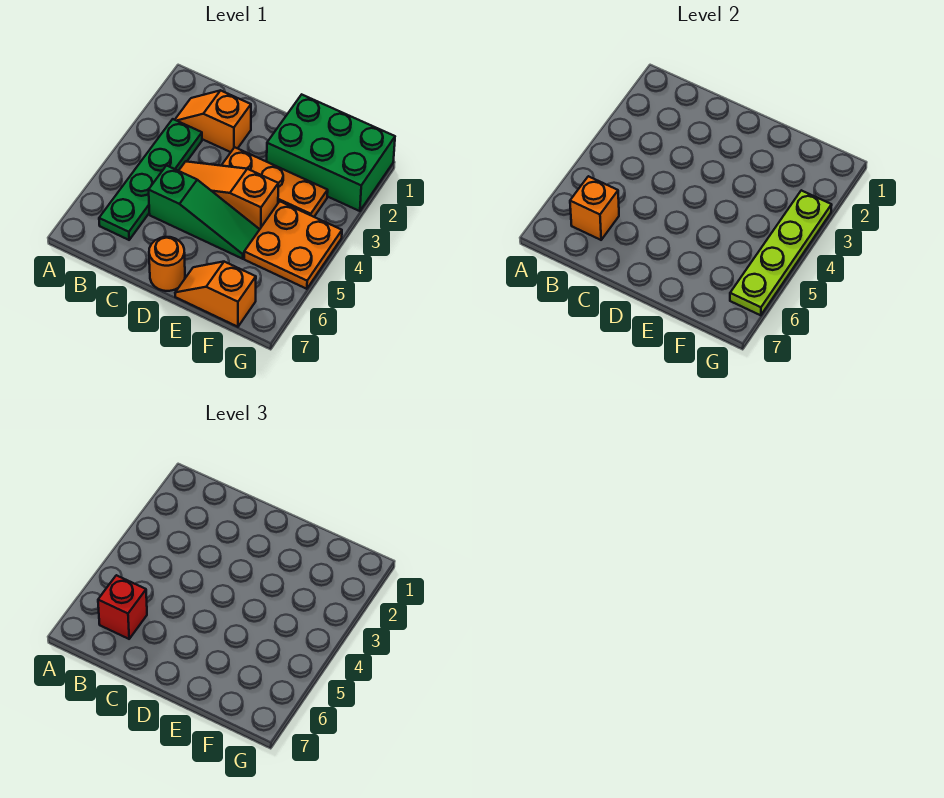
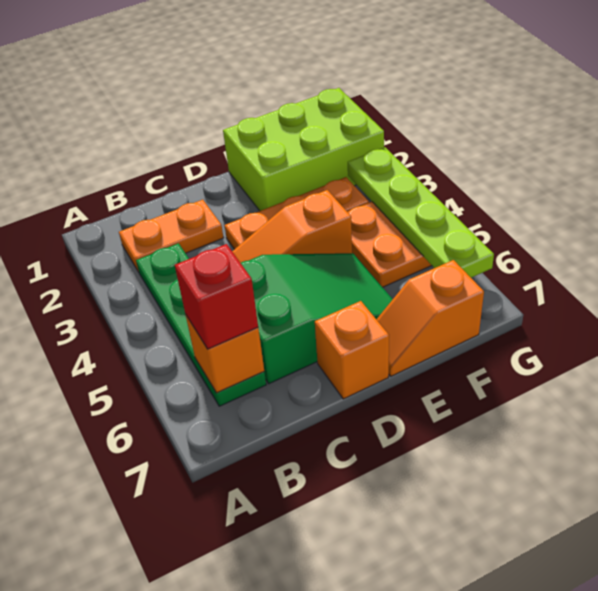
orange slope B2:C2 level 1 top C -> orange plate B2:C2 level 1
green slope C5:E5 level 1 top C -> green slope C5:E6 level 1 top C
orange round brick D7 level 1 -> orange brick D7 level 1
green brick E1:G2 level 1 -> lime brick E1:G2 level 1

